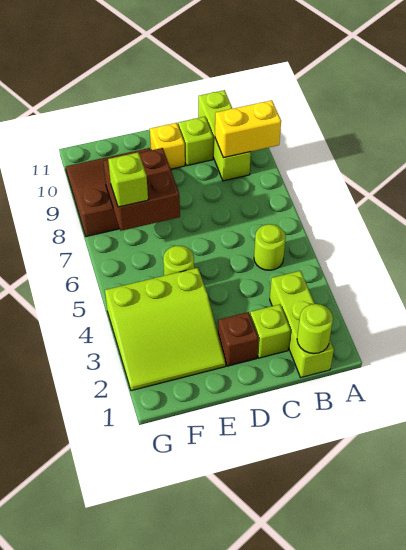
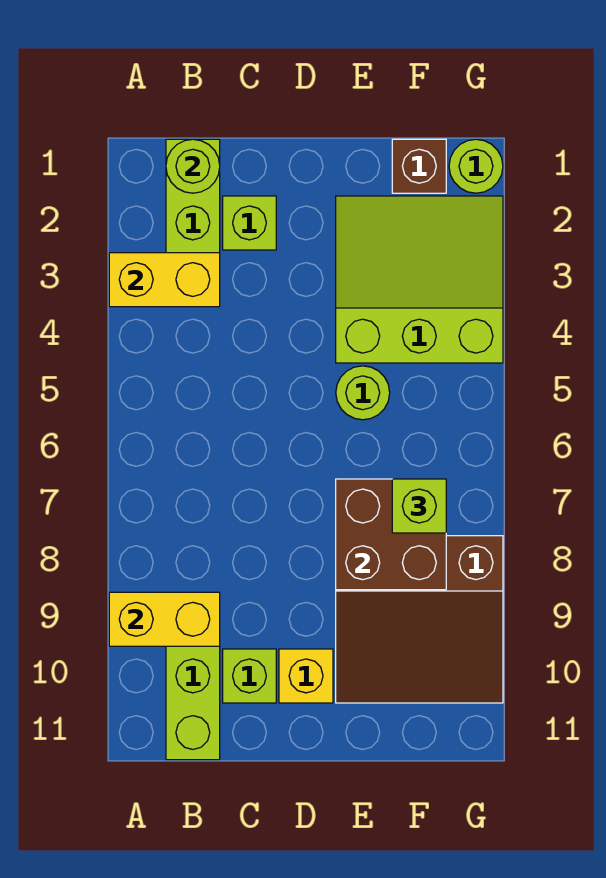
none -> yellow brick A3:B3 level 2
lime round brick B5 level 1 -> lime round brick G1 level 1
brown brick D2 level 1 -> brown brick F1 level 1

